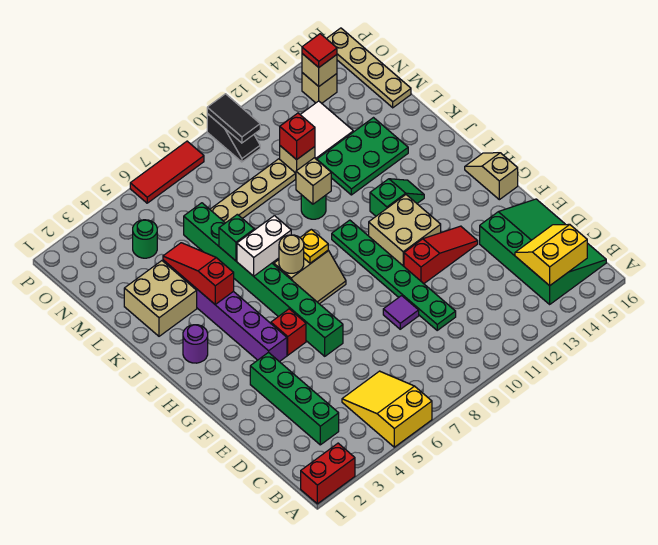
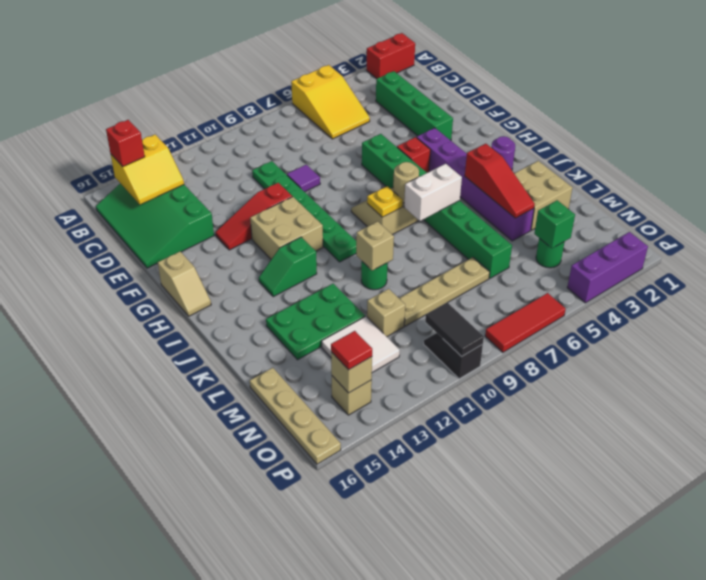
green brick K6 level 2 -> green brick N4 level 2
red brick M11 level 2 -> red brick B15 level 3
none -> purple brick P2:P4 level 1

